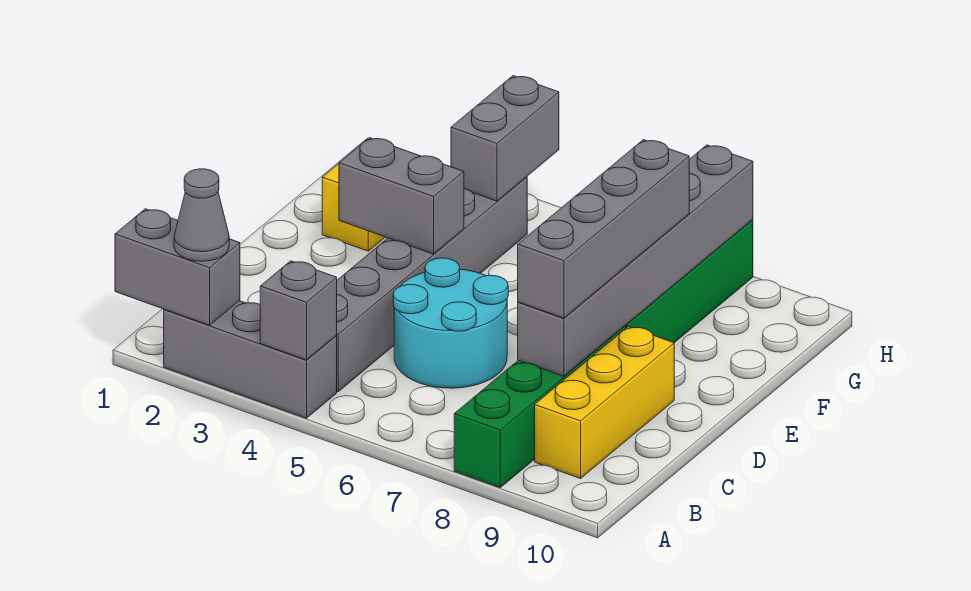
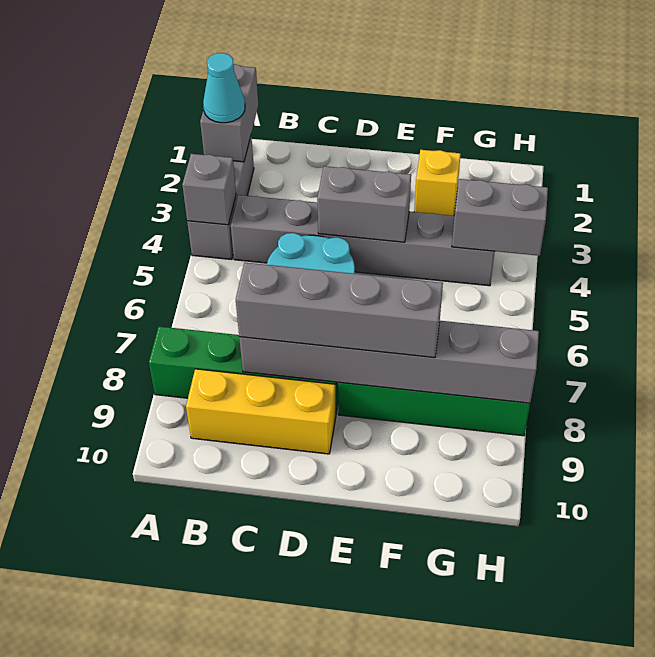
grey cone A2 level 3 -> cyan cone A2 level 3
grey brick E3:E4 level 2 -> grey brick D4:E4 level 2

